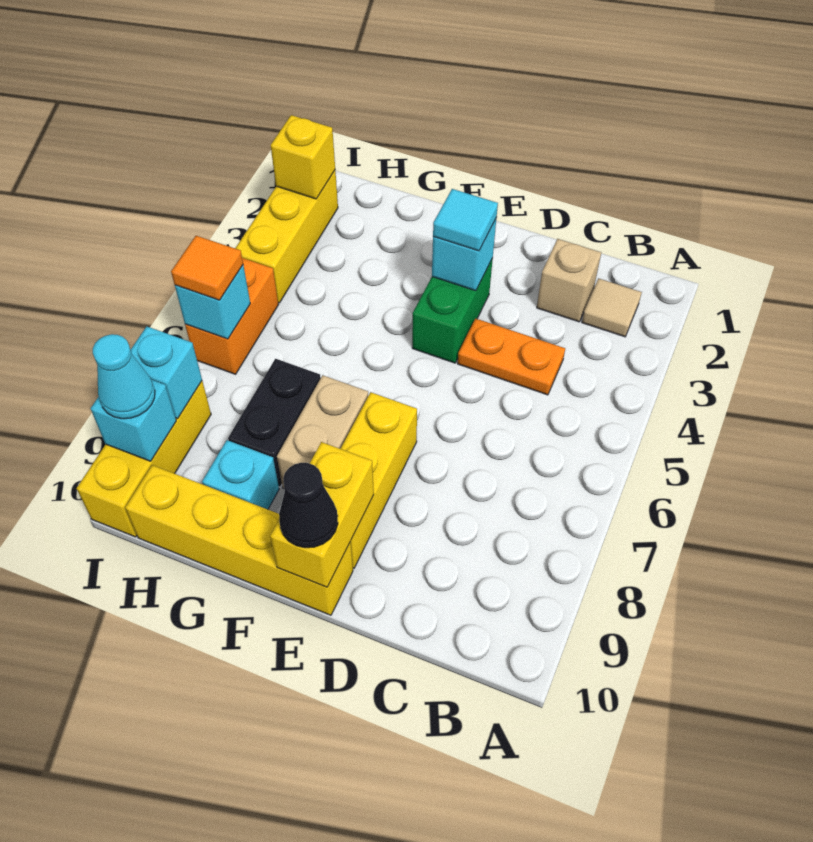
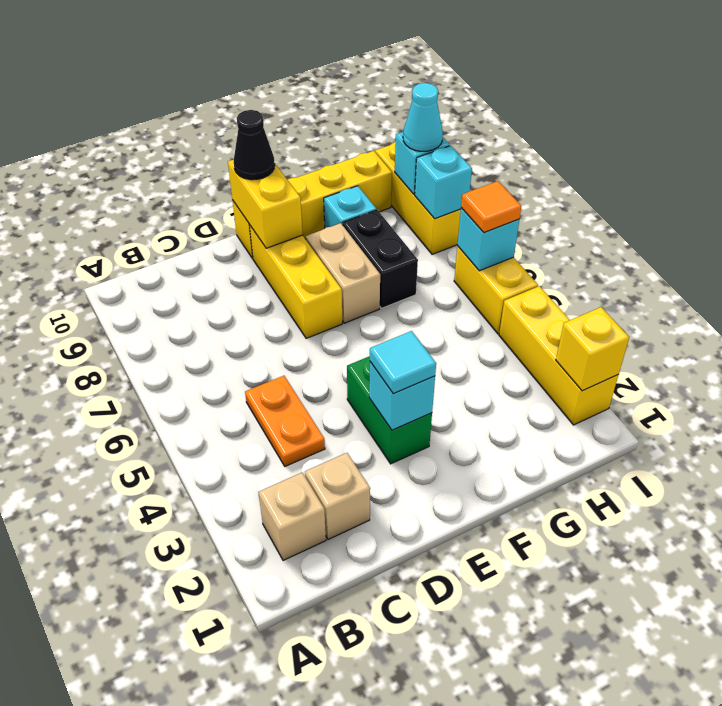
tan tile B2 level 1 -> tan brick B2 level 1
orange plate C4:D4 level 1 -> orange plate C4:C5 level 1
orange brick I5:I6 level 1 -> yellow brick I5:I6 level 1

